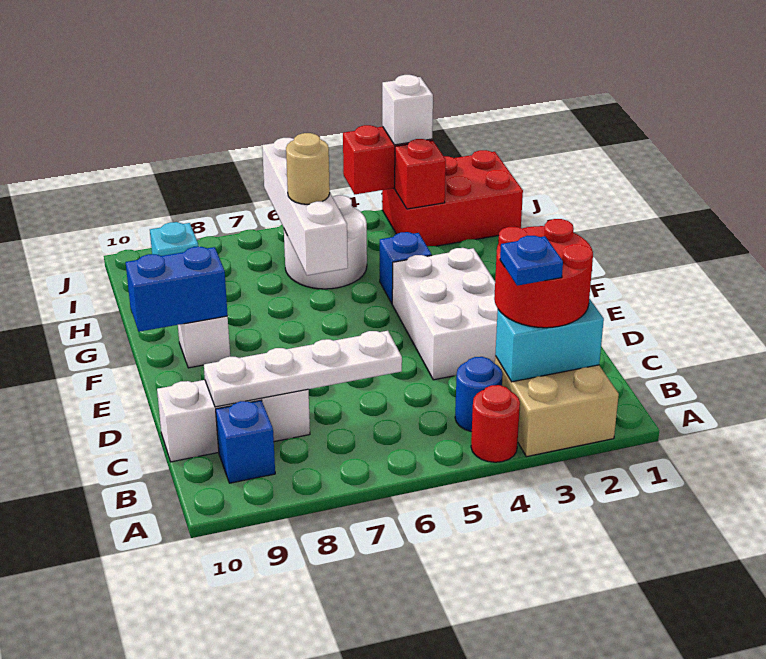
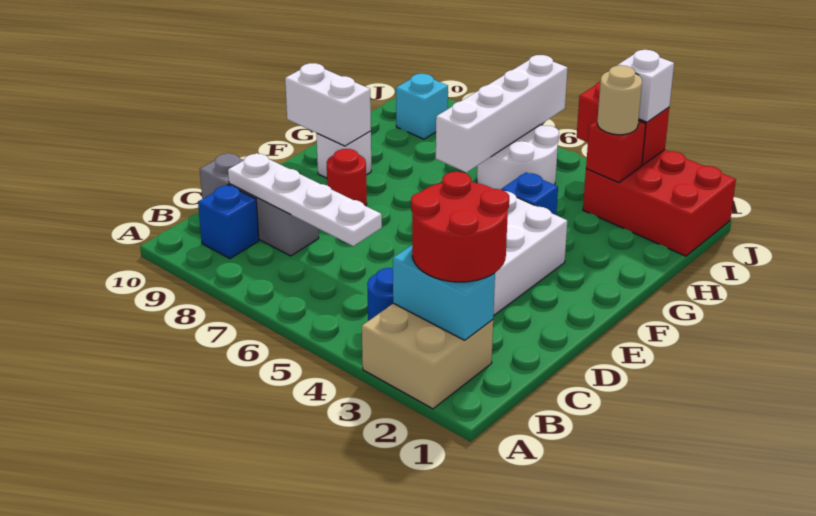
red round brick A4 level 1 -> red round brick E8 level 1
blue plate B3 level 4 -> none
white brick C8:C10 level 1 -> grey brick C8:C10 level 1
blue brick F9:F10 level 2 -> white brick F9:F10 level 2
tan round brick H6 level 3 -> tan round brick I3 level 3

